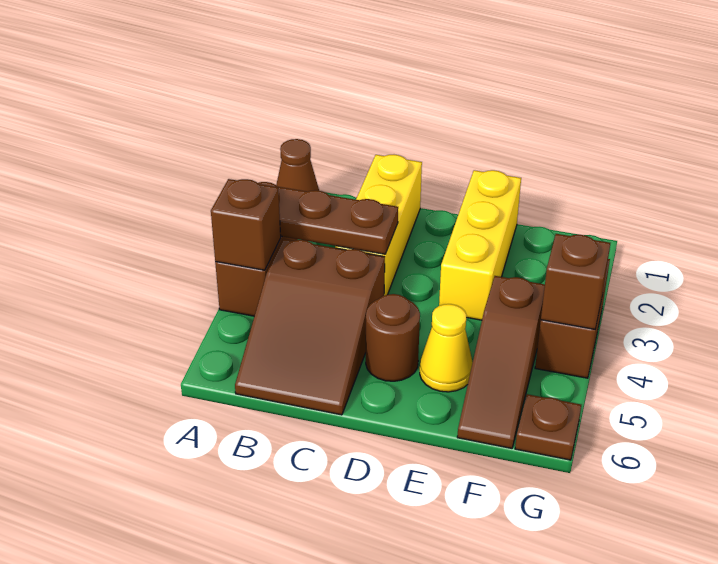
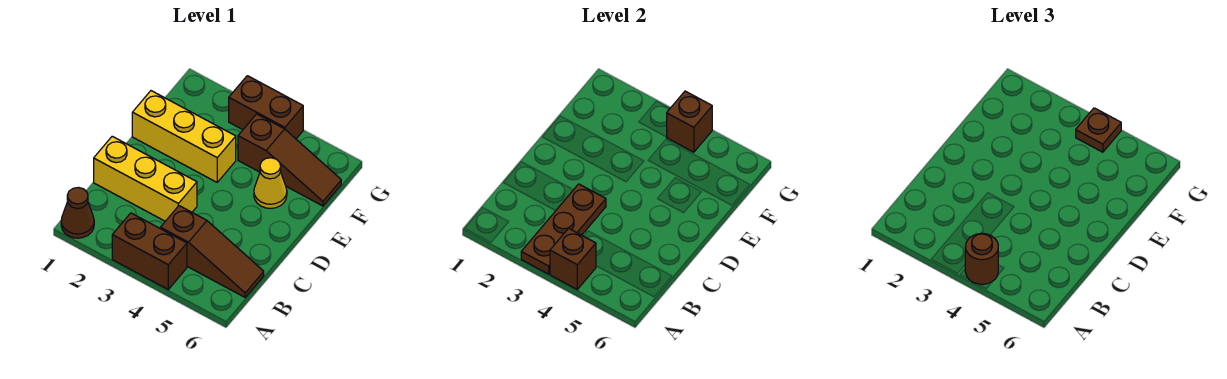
brown slope B4:C6 level 1 top 4 -> brown slope B4:B6 level 1 top 4
brown round brick D5 level 1 -> brown round brick A4 level 3
brown plate G6 level 1 -> brown plate G4 level 3

